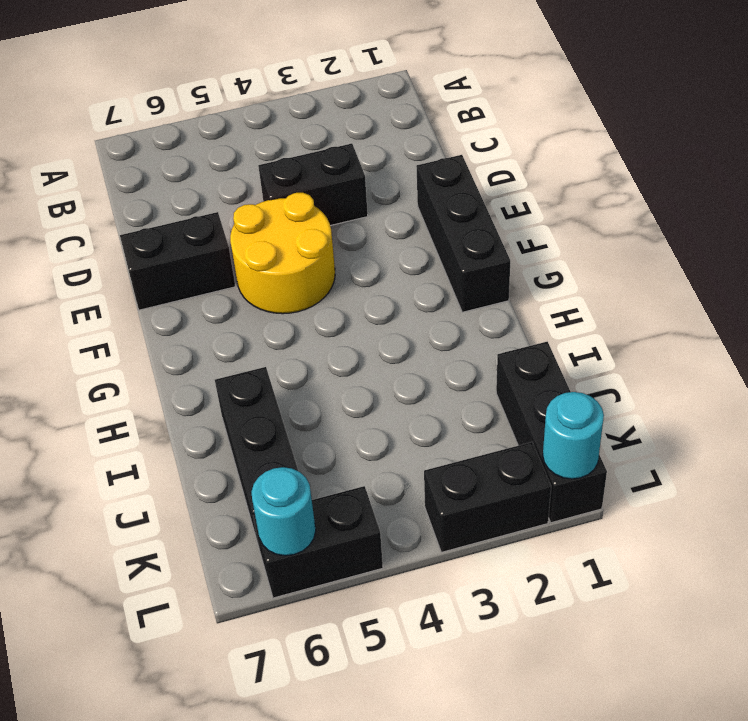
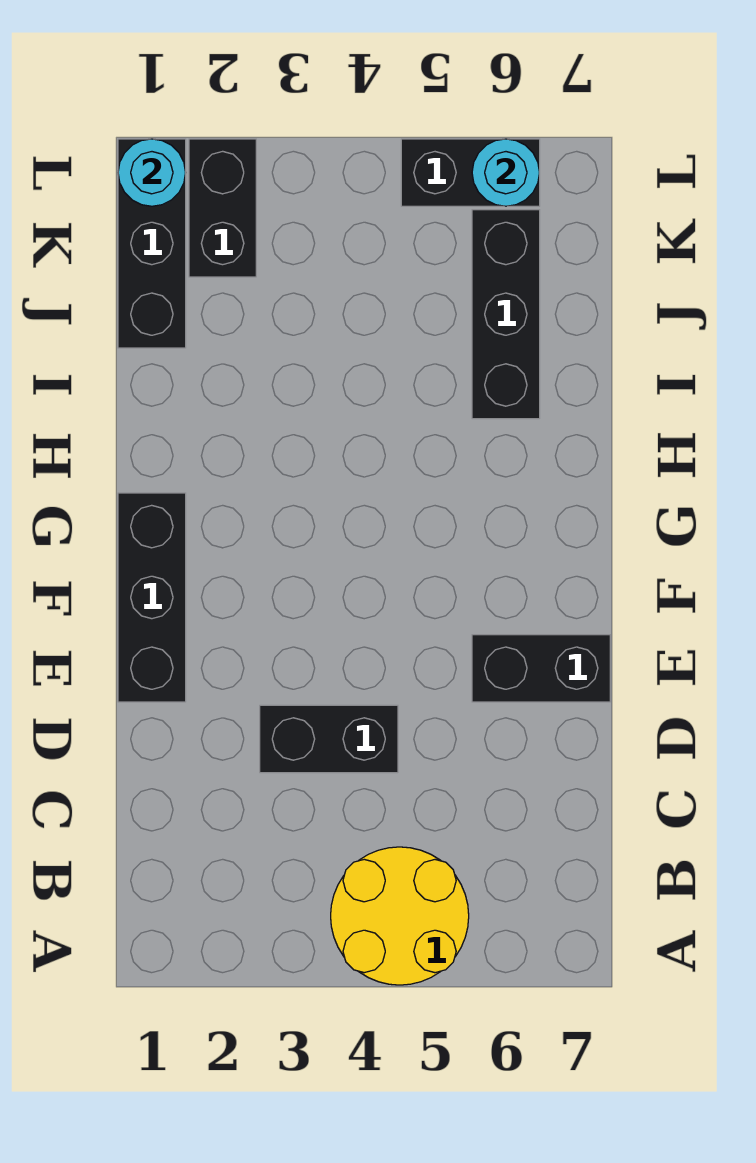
yellow round brick E4:F5 level 1 -> yellow round brick A4:B5 level 1
black brick L2:L3 level 1 -> black brick K2:L2 level 1

